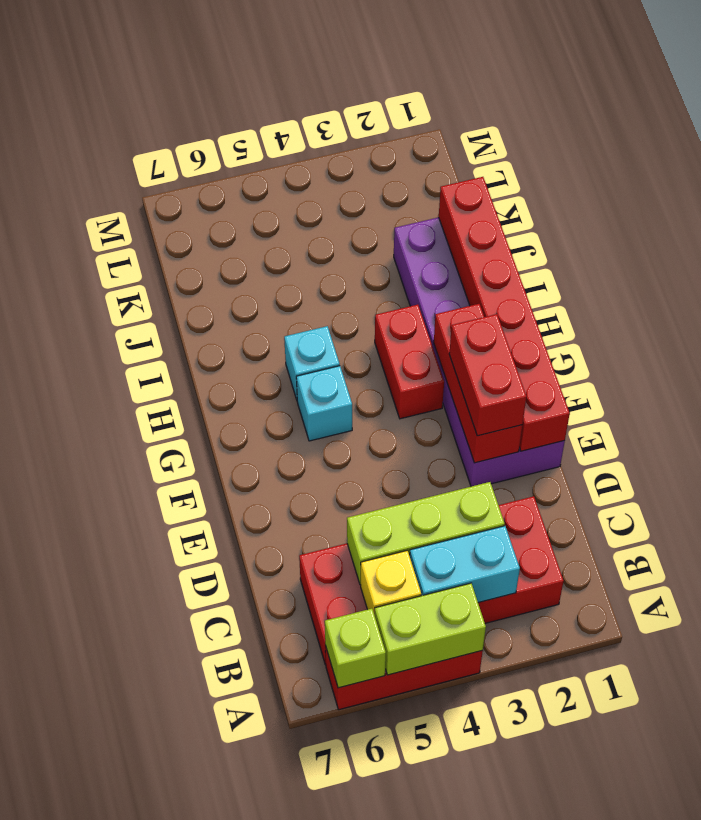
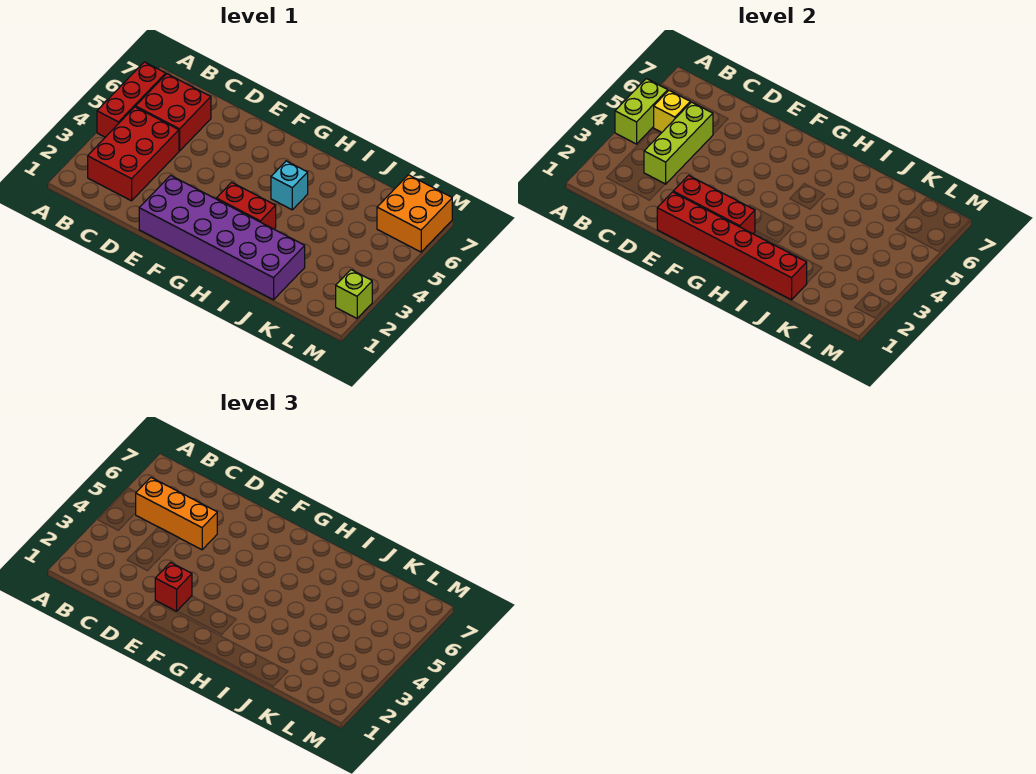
lime brick A6 level 2 -> lime brick M2 level 1
cyan brick B3:B4 level 2 -> none
none -> orange brick B5:D5 level 3
red brick E2:F2 level 3 -> red brick E2 level 3
cyan brick G5 level 1 -> none
none -> orange brick L6:M7 level 1

